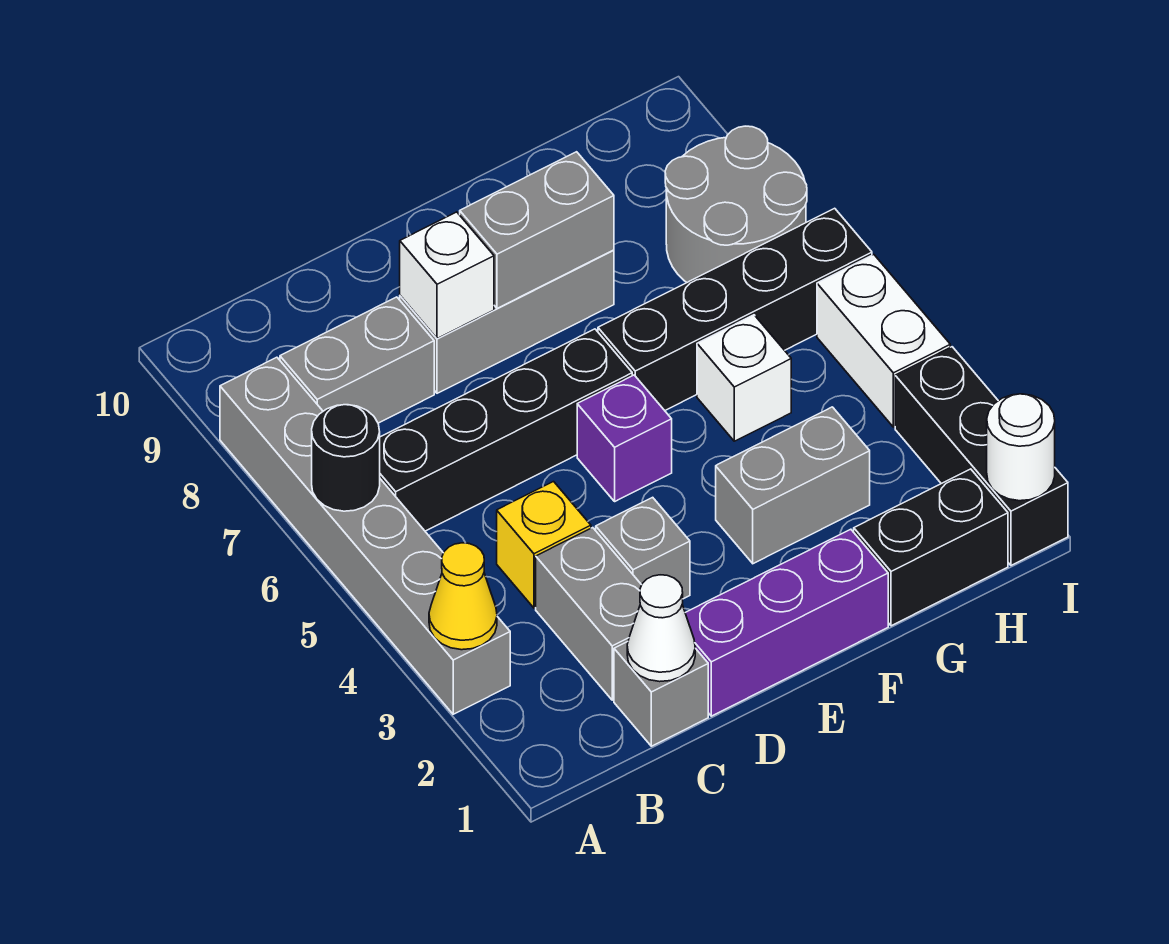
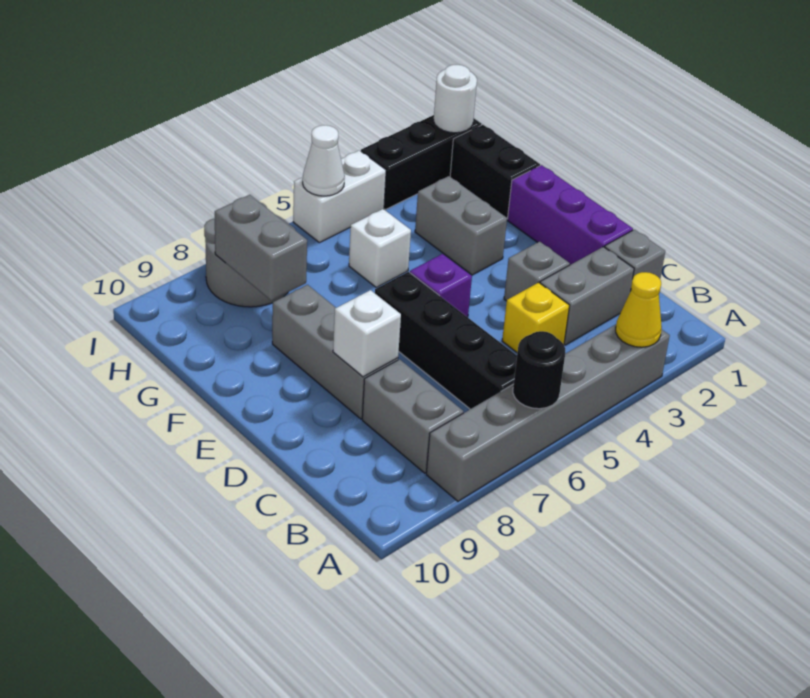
white cone C1 level 2 -> white cone I5 level 2
grey brick E8:F8 level 2 -> grey brick G8:H8 level 2
black brick F6:I6 level 1 -> none

